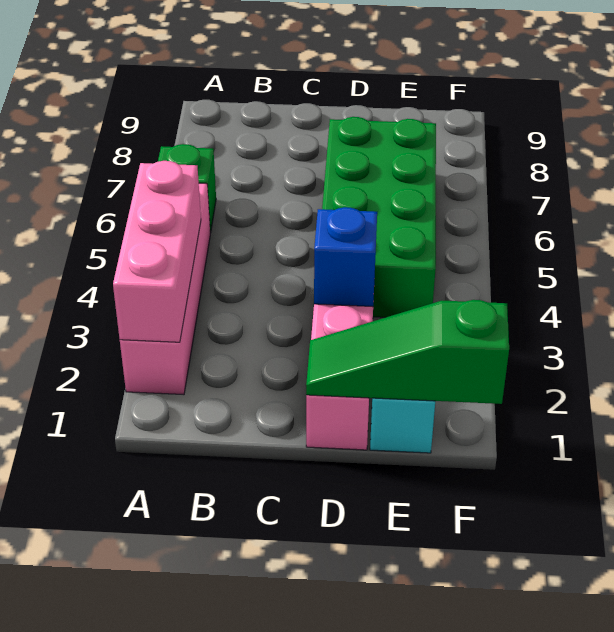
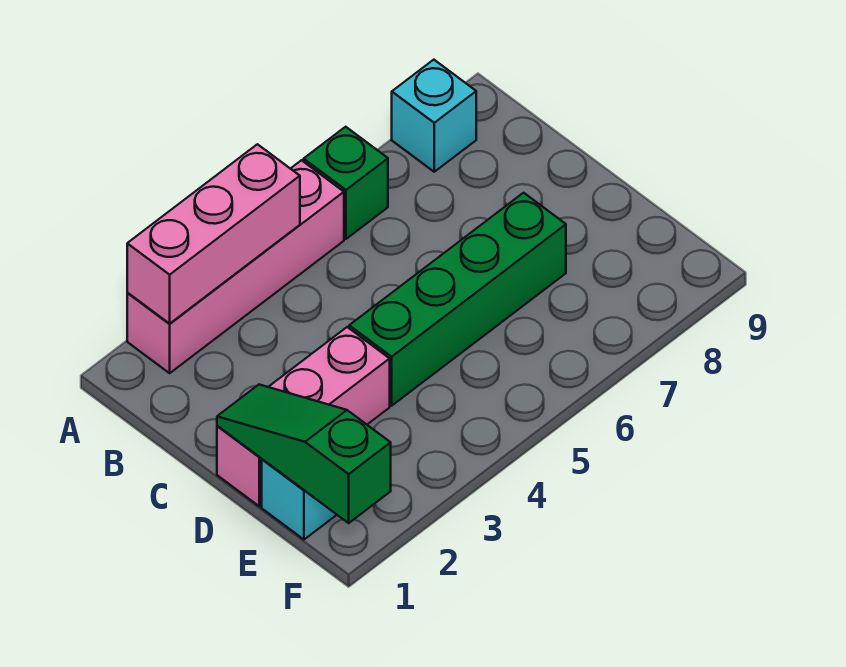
none -> cyan brick A8 level 1
blue brick D3 level 2 -> none
green brick D4:E7 level 1 -> green brick D4:D7 level 1

